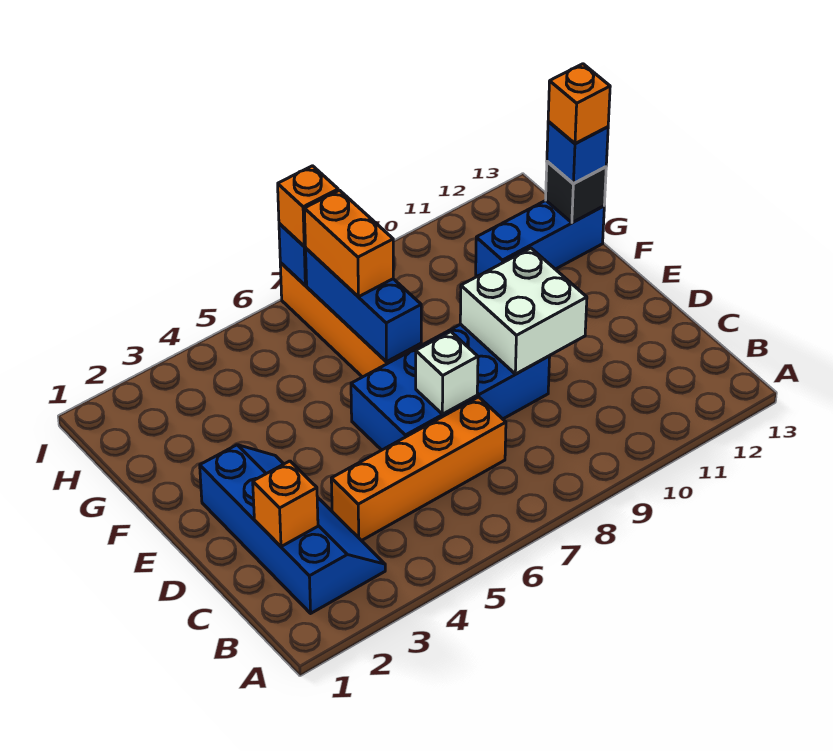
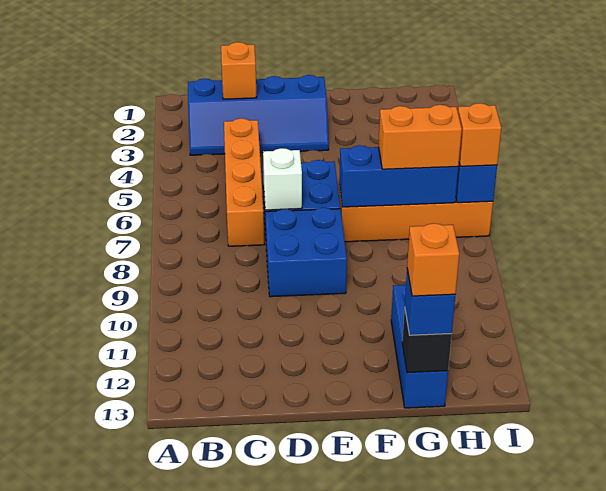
white brick D9:E10 level 2 -> none

